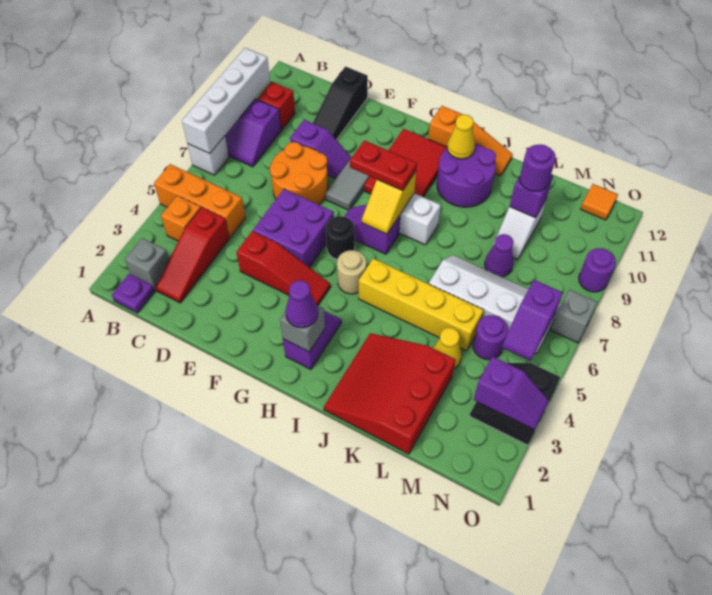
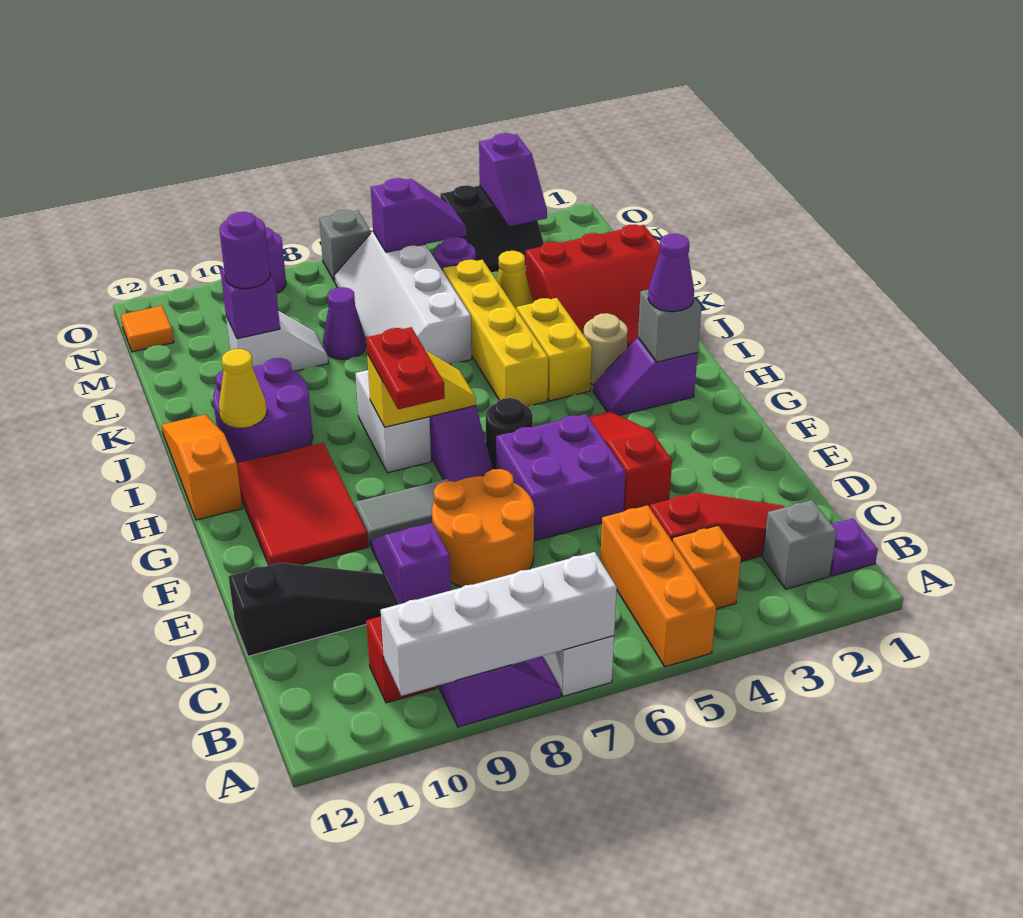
red tile G9:H11 level 1 -> red tile F10:H11 level 1
tan round brick H5 level 1 -> tan round brick I3 level 1
none -> yellow brick I4:J4 level 1
purple slope N3:O3 level 2 top N -> purple slope N3:O3 level 2 top O

